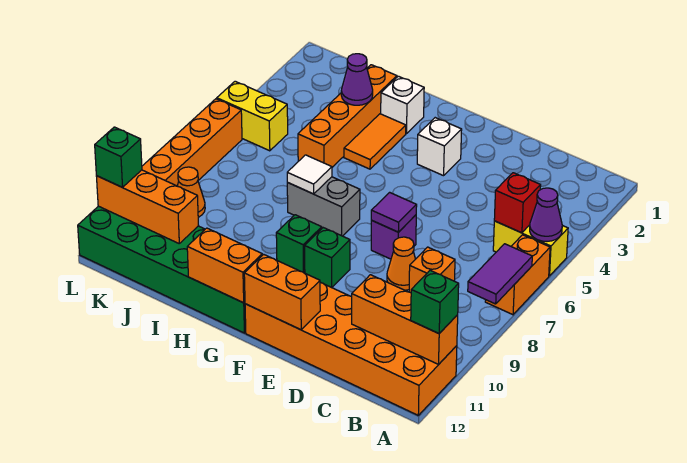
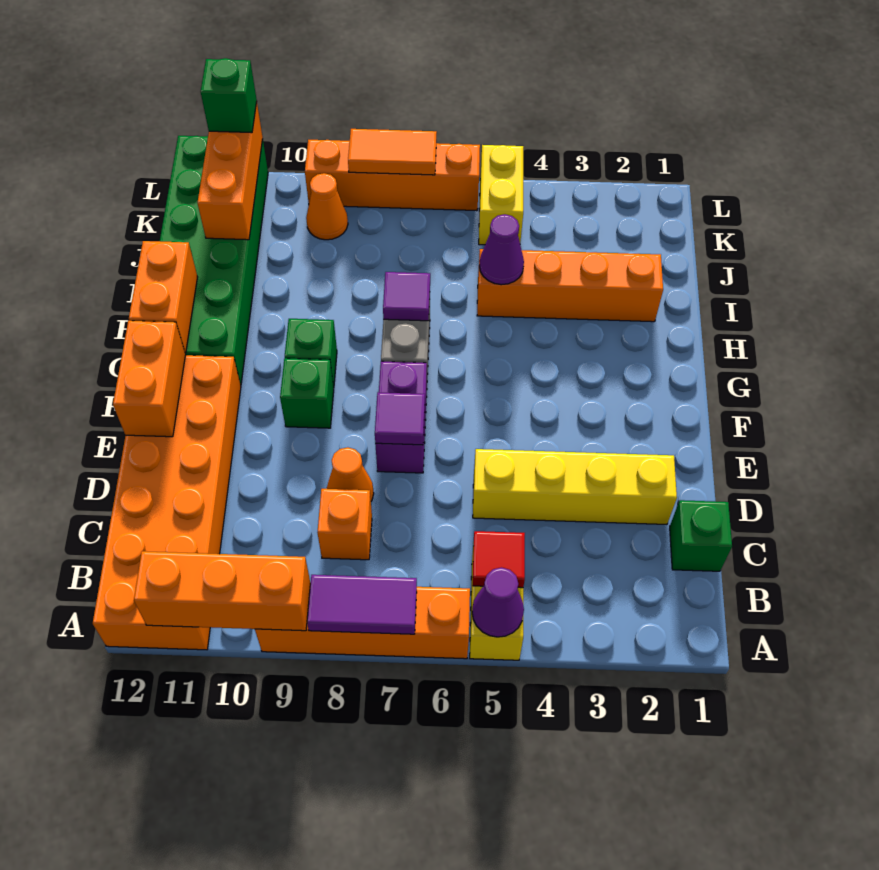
orange brick A6:A7 level 1 -> orange brick A6:A9 level 1
orange brick A11:C11 level 2 -> orange brick A9:A11 level 2
green brick A11 level 3 -> green brick C1 level 1
red brick B5 level 2 -> red tile B5 level 2
none -> yellow brick D2:D5 level 1
purple brick E7 level 1 -> purple brick E7:F7 level 1
white brick F3 level 1 -> none
white brick H2 level 1 -> none
orange tile H3:H4 level 1 -> orange tile L7:L8 level 2
white tile H7 level 2 -> purple tile H7 level 2
purple cone I3 level 2 -> purple cone I5 level 2

